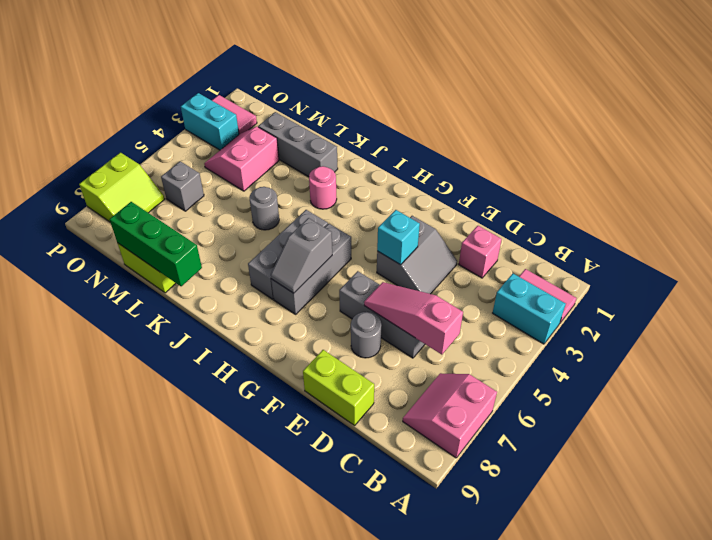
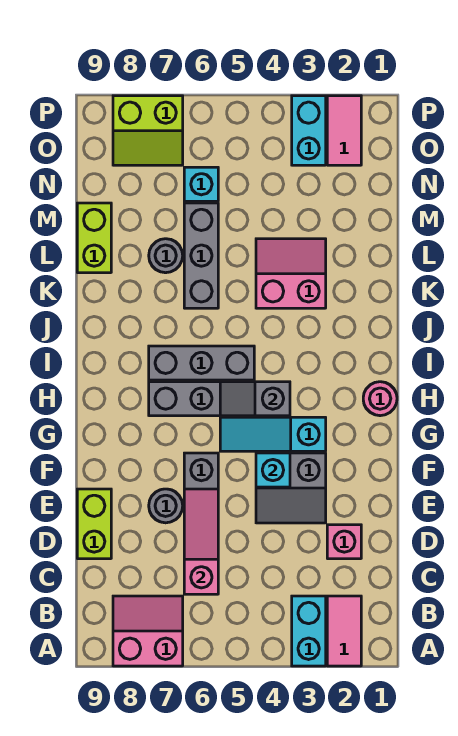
none -> cyan slope G3:G5 level 1 top 3
grey slope H6:H7 level 2 top 6 -> grey slope H4:H5 level 2 top 4
pink round brick J3 level 1 -> pink round brick H1 level 1
grey brick K2:M2 level 1 -> grey brick K6:M6 level 1
grey round brick K5 level 1 -> grey round brick L7 level 1
green brick K9:M9 level 2 -> none
pink slope M3:N4 level 1 top M -> pink slope K3:L4 level 1 top K
grey brick N6 level 1 -> cyan brick N6 level 1

